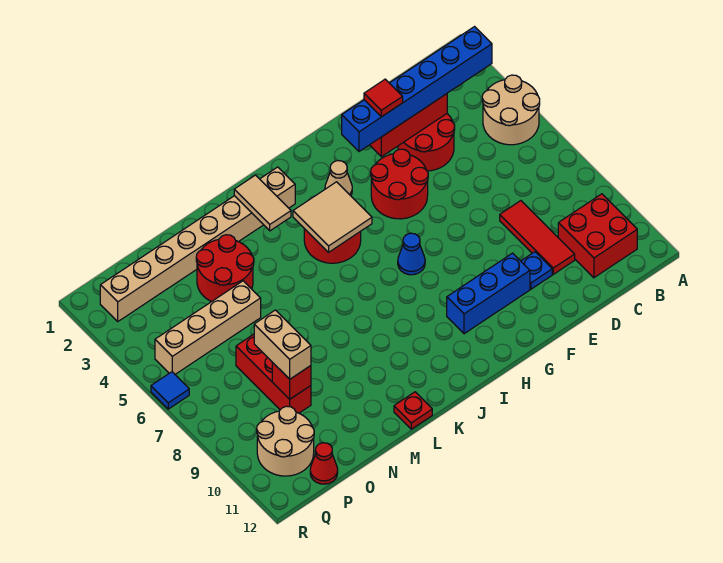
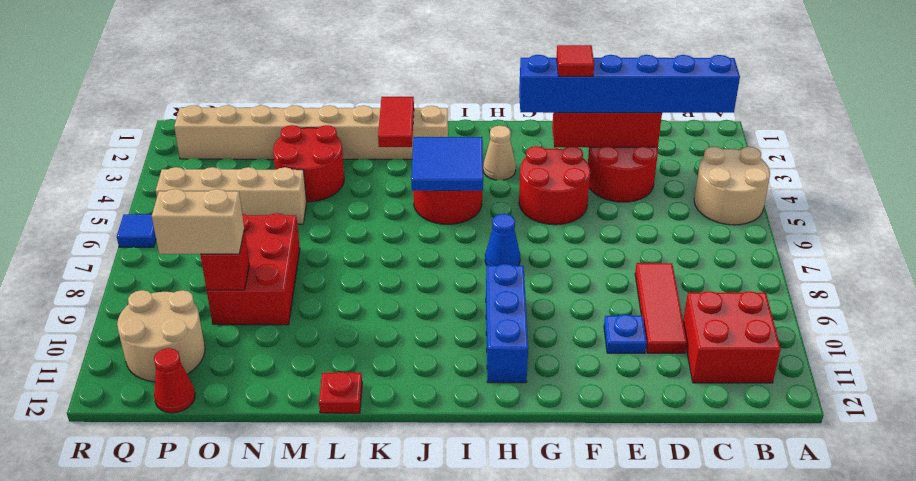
blue brick F10:H10 level 1 -> blue brick H9:H11 level 1
tan tile I4:J5 level 2 -> blue tile I4:J5 level 2
tan tile K2:K3 level 2 -> red tile K2:K3 level 2
red brick O7:O9 level 1 -> red brick N7:O9 level 1
tan brick O8:O9 level 3 -> tan brick O9:P9 level 3

